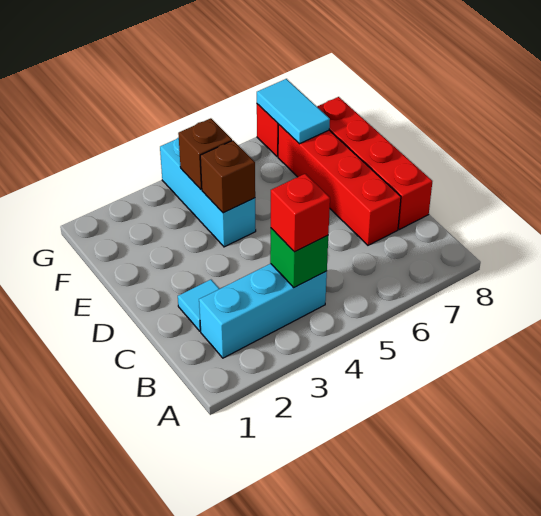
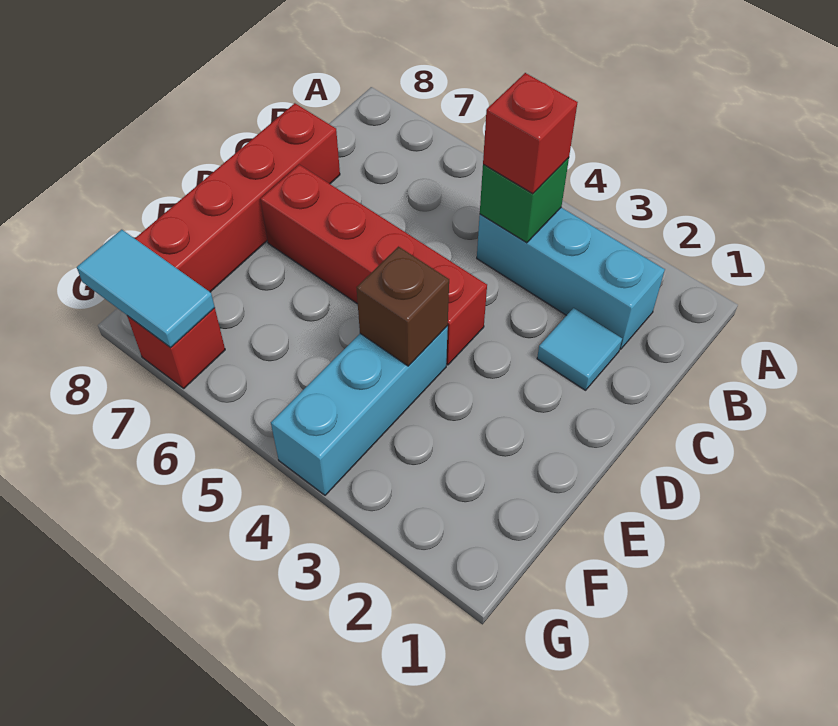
red brick C7:F7 level 1 -> red brick D4:D7 level 1
brown brick F4 level 2 -> none
cyan tile F7:G7 level 2 -> cyan tile G7:G8 level 2

